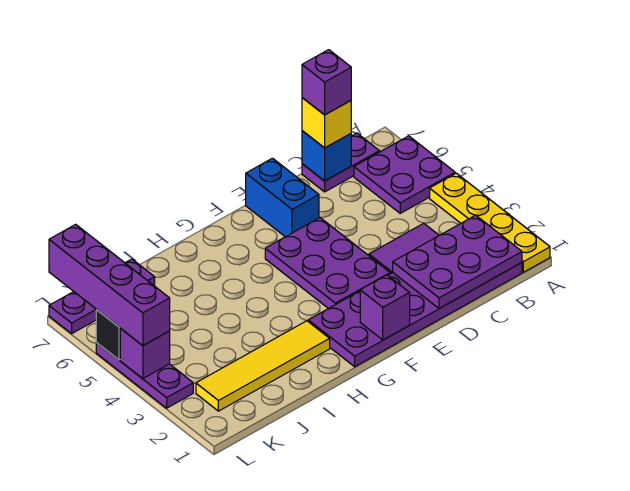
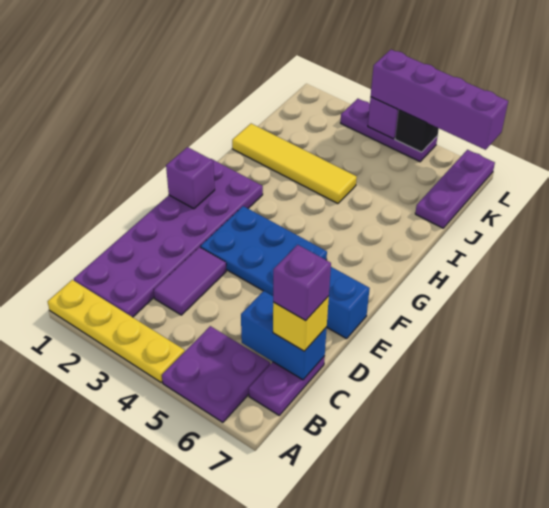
purple plate B1:D2 level 2 -> none
blue brick C7 level 2 -> blue brick C6:C7 level 2
purple plate E3:F5 level 1 -> blue plate E3:F5 level 1
yellow tile H2:K2 level 1 -> yellow tile I1:I4 level 1

